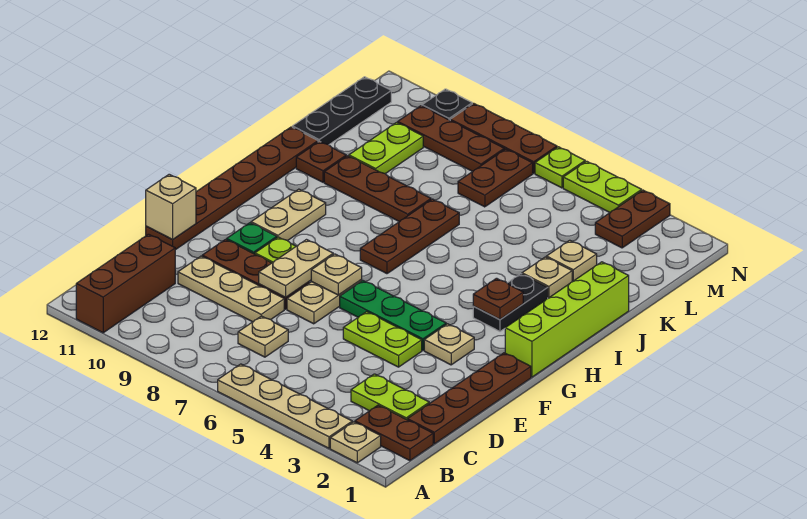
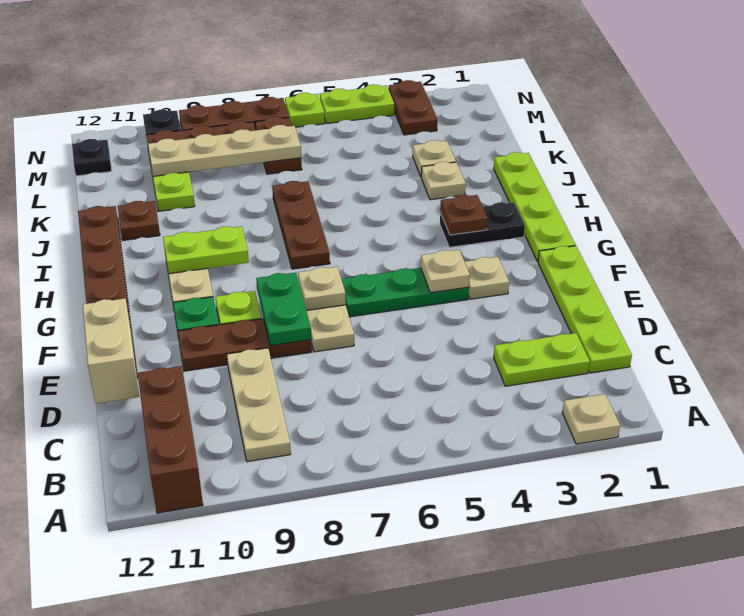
tan plate A3:A6 level 1 -> tan plate L7:L10 level 2
brown plate B1:B2 level 1 -> none
brown plate C1:F1 level 1 -> lime plate C1:F1 level 1
tan plate C7 level 1 -> tan plate F4 level 2
tan plate D8:D10 level 1 -> tan plate B9:D9 level 1
lime plate E4:E5 level 1 -> lime plate H9:H10 level 2
tan plate E8:F8 level 2 -> green plate E8:F8 level 2
tan brick E12 level 2 -> tan brick D12:E12 level 2
lime brick G1:J1 level 1 -> lime plate G1:J1 level 1
black plate H3:I3 level 1 -> black plate H2:H3 level 1
brown plate J8:J10 level 1 -> none
black plate K12:M12 level 1 -> black plate M12 level 1

